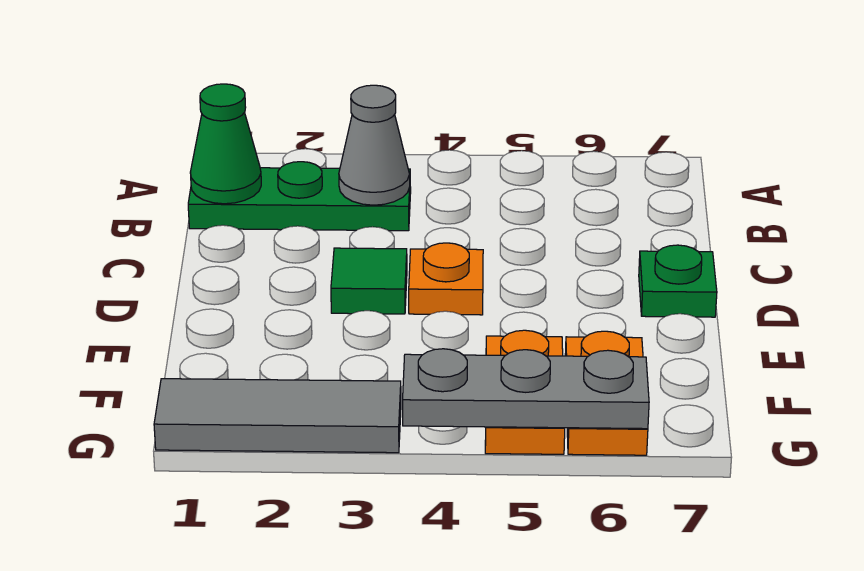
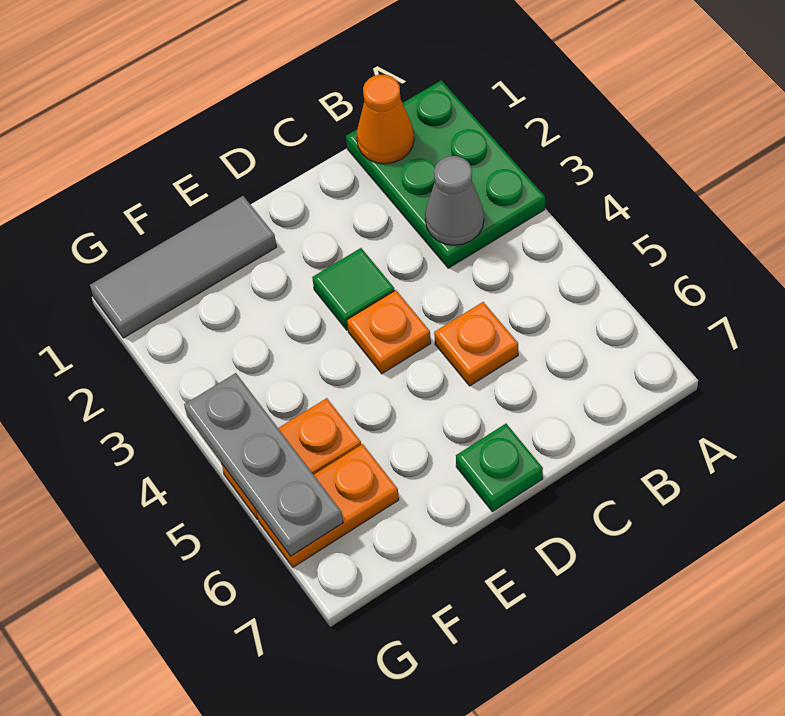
green plate B1:B3 level 1 -> green plate A1:B3 level 1
green cone B1 level 2 -> orange cone B1 level 2
none -> orange plate C5 level 1
grey tile G1:G3 level 1 -> grey tile E1:G1 level 1

